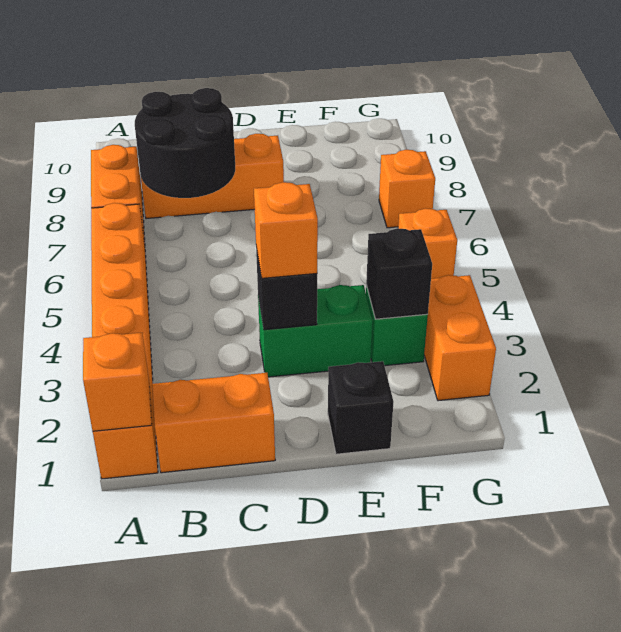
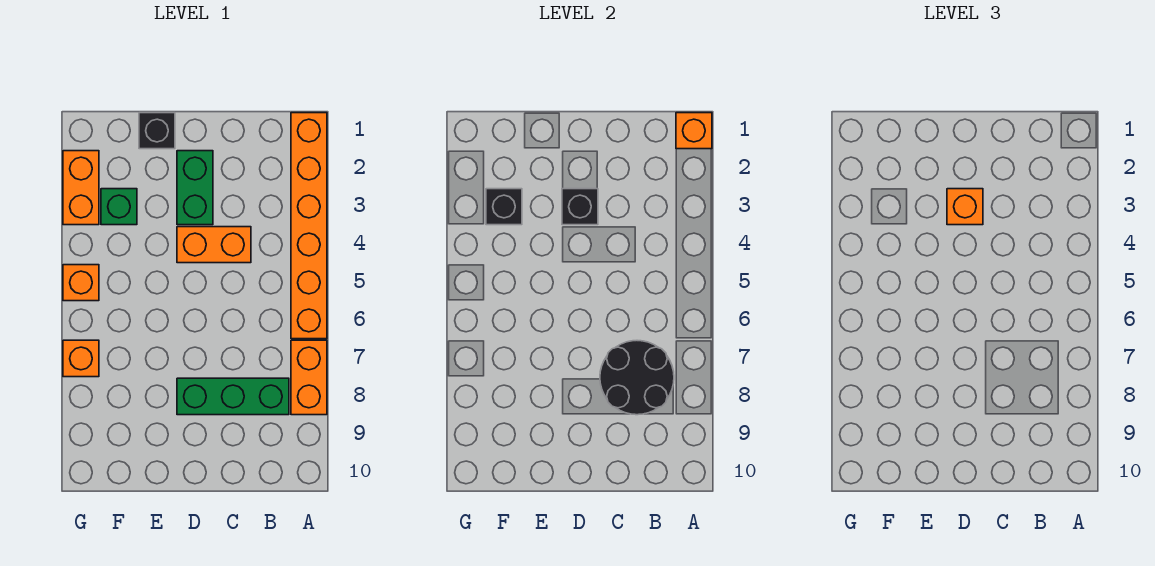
orange brick B1:C1 level 1 -> orange brick C4:D4 level 1
orange brick B8:D8 level 1 -> green brick B8:D8 level 1
green brick D3:E3 level 1 -> green brick D2:D3 level 1

